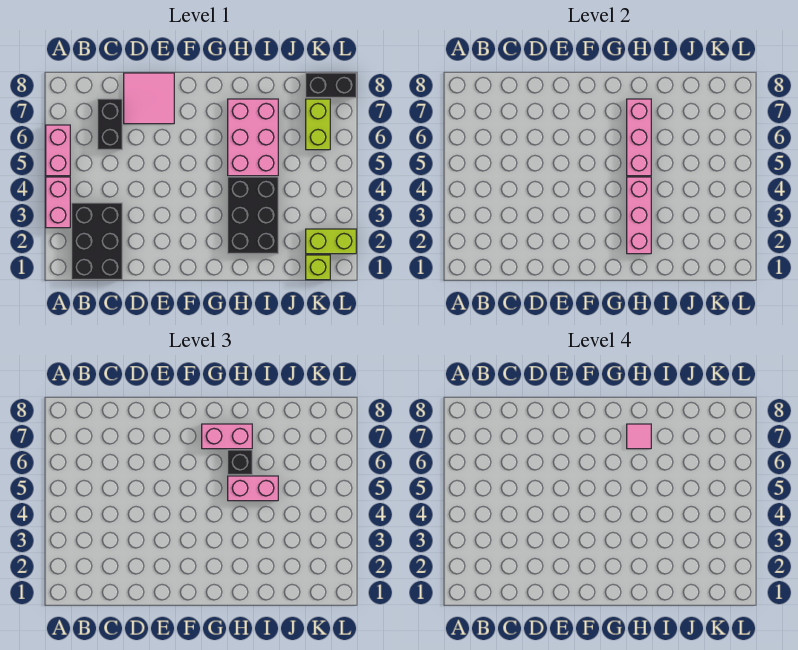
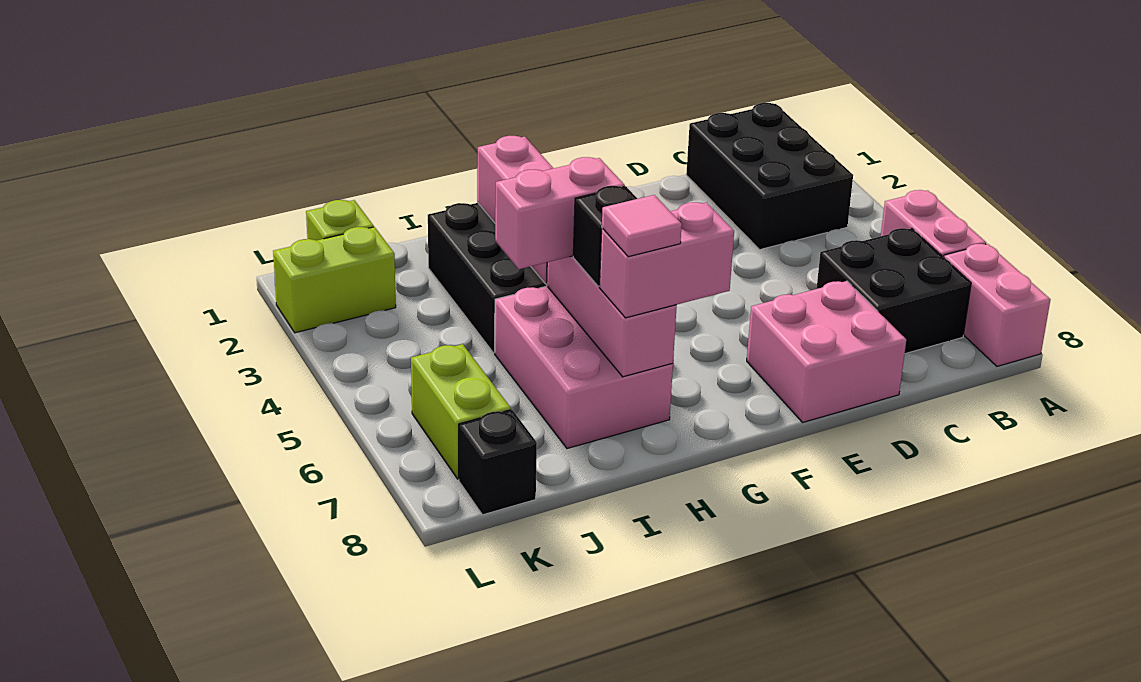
pink brick A3:A4 level 1 -> pink brick A7:A8 level 1
black brick C6:C7 level 1 -> black brick B6:C7 level 1
pink tile D7:E8 level 1 -> pink brick D7:E8 level 1
black brick K8:L8 level 1 -> black brick K8 level 1

